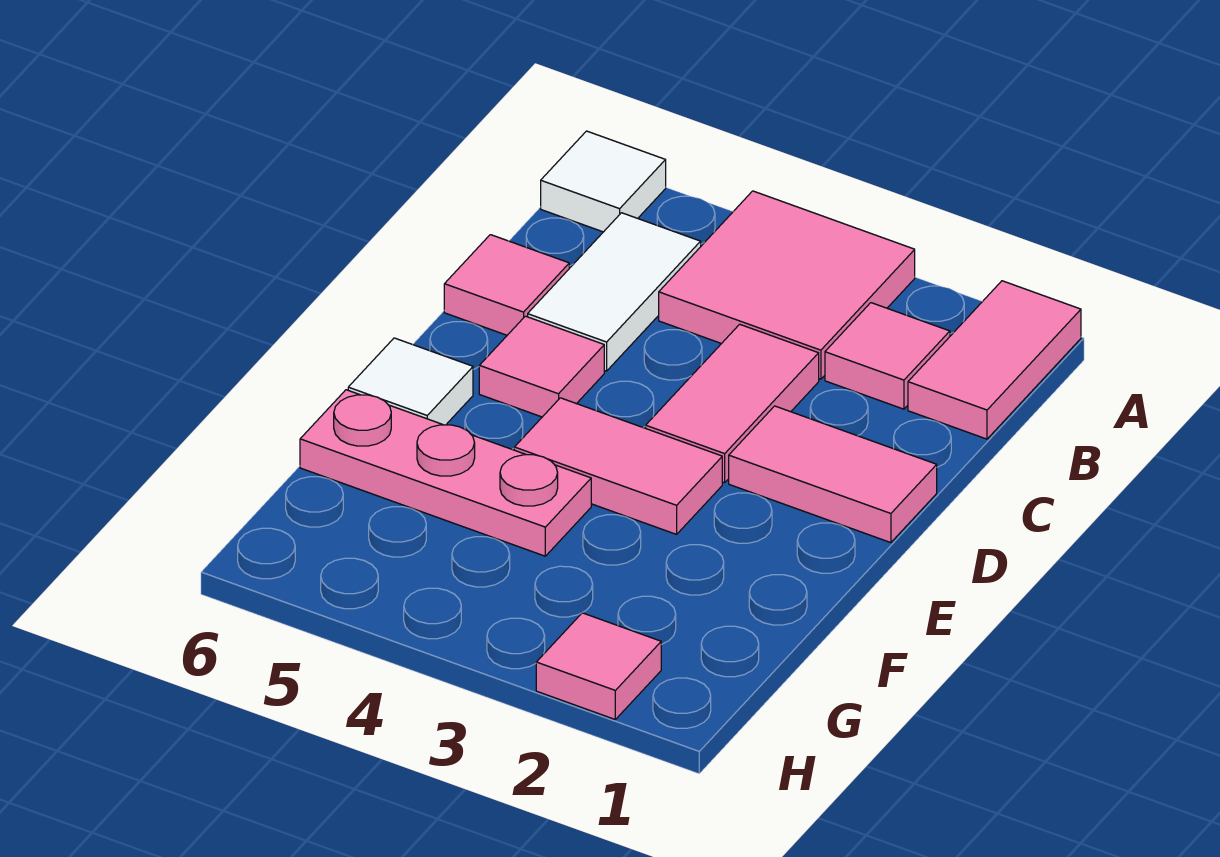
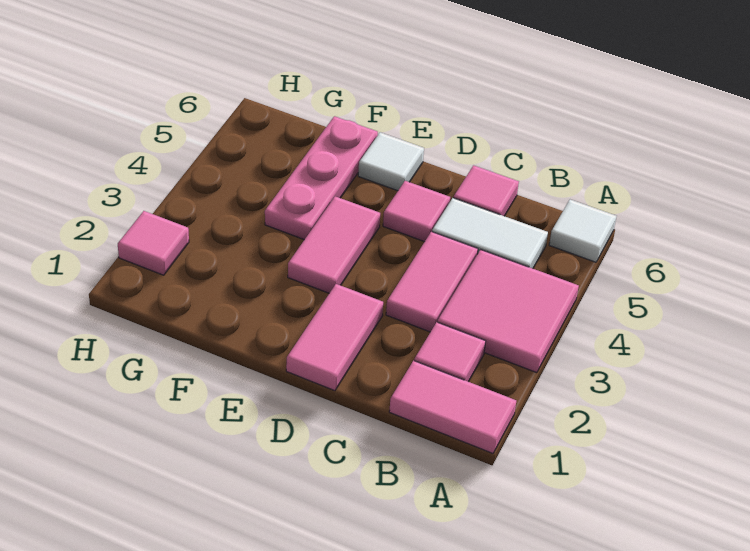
pink tile C3:D3 level 1 -> pink tile C3:C4 level 1

